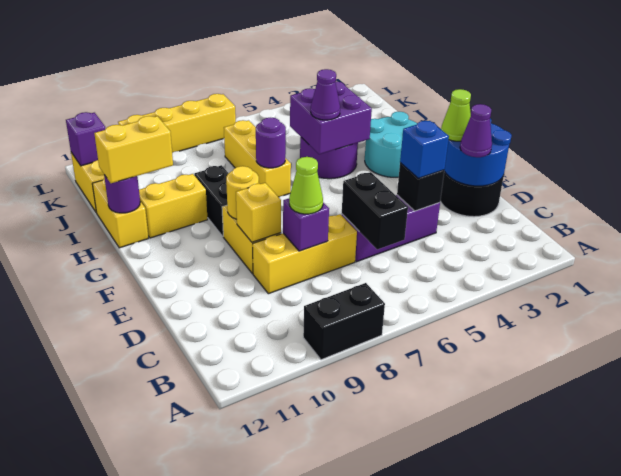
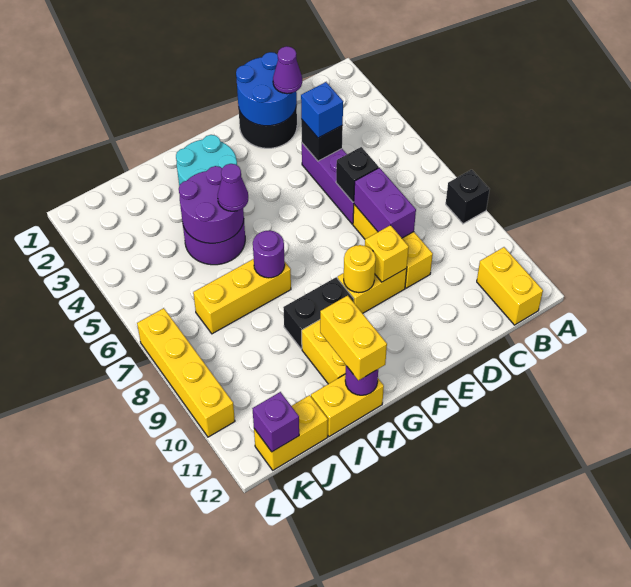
black brick A8:A9 level 1 -> black brick A8 level 1
none -> yellow brick B11:B12 level 1
black brick C6:D6 level 2 -> black brick D6 level 2
purple brick D8 level 2 -> purple brick D7:D8 level 2
lime cone D8 level 3 -> none
lime cone E2 level 3 -> none
purple brick H4:I5 level 2 -> purple round brick H4:I5 level 2

